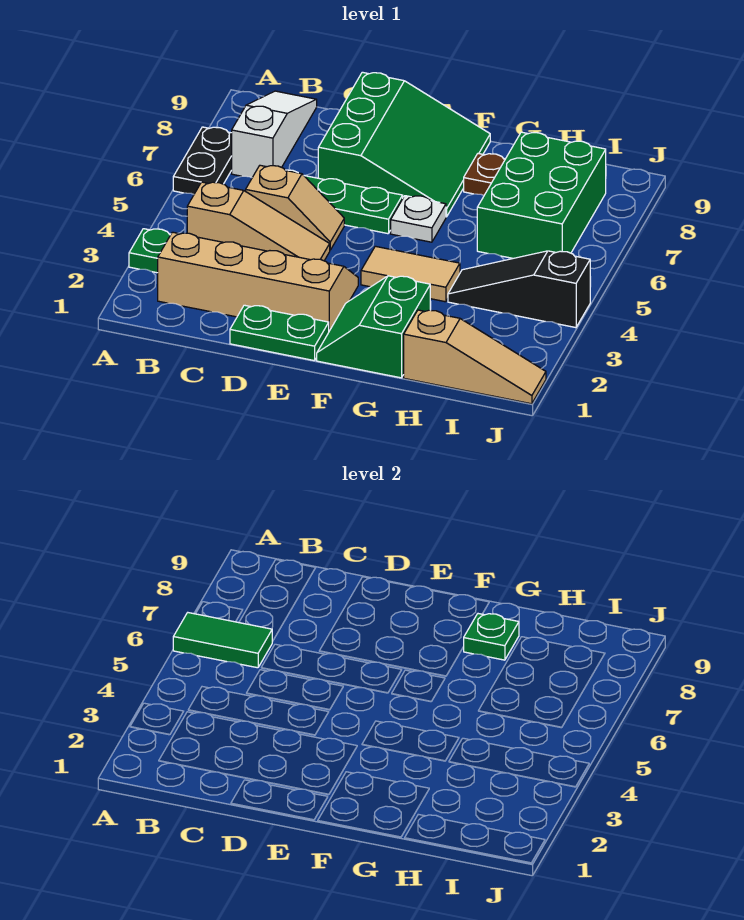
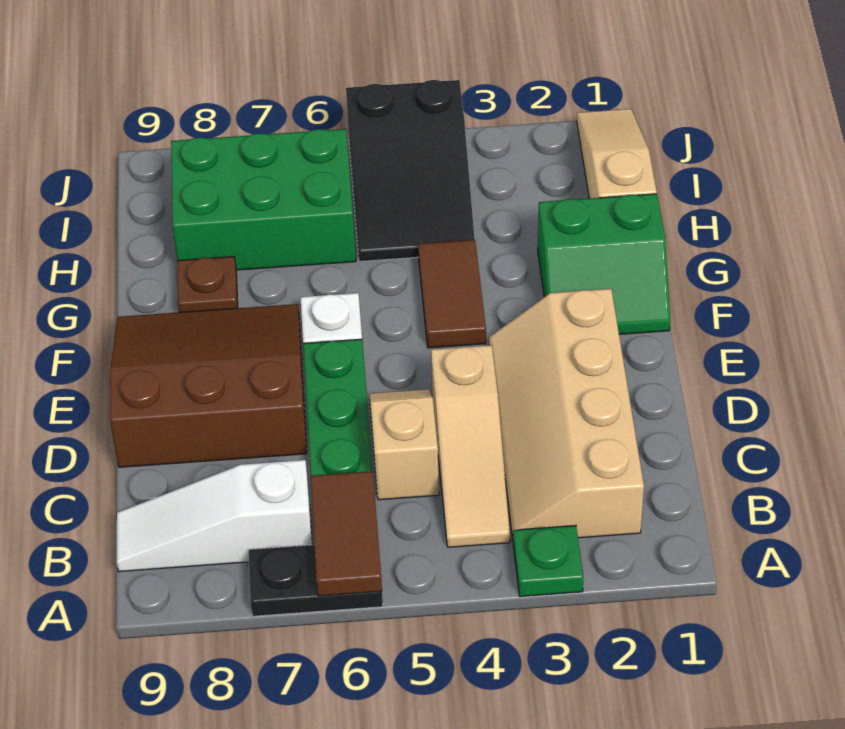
green tile A6:B6 level 2 -> brown tile A6:B6 level 2
tan slope B4:D4 level 1 top B -> tan slope B4:D4 level 1 top D
green plate D1:E1 level 1 -> none
green slope D7:F9 level 1 top D -> brown slope D7:F9 level 1 top D
tan tile F4:G4 level 1 -> brown tile F4:G4 level 1
green plate G8 level 2 -> none
black slope H4:J4 level 1 top J -> black slope H4:J5 level 1 top J

